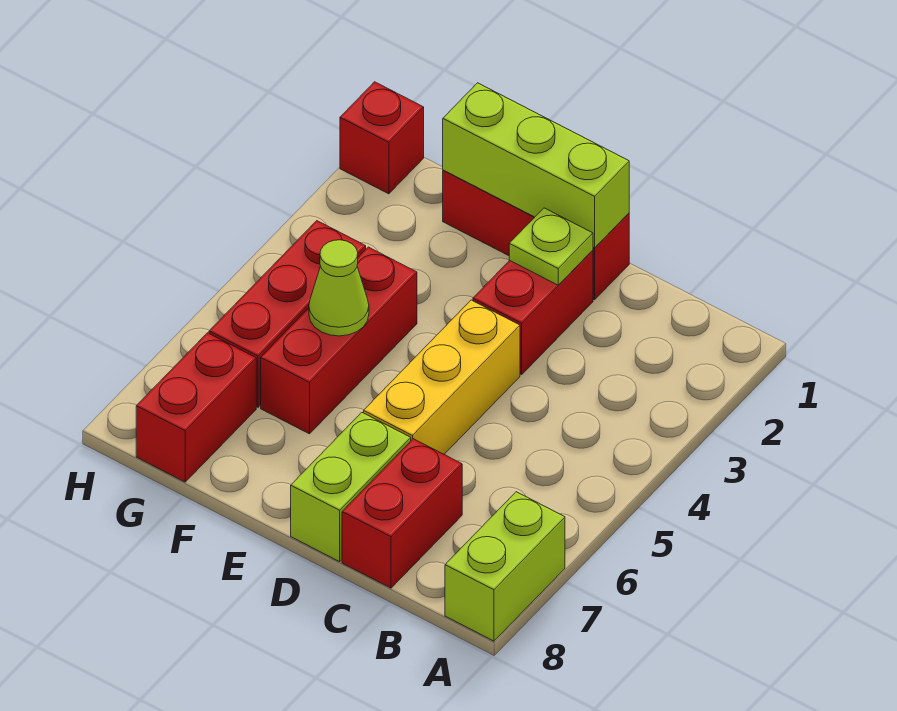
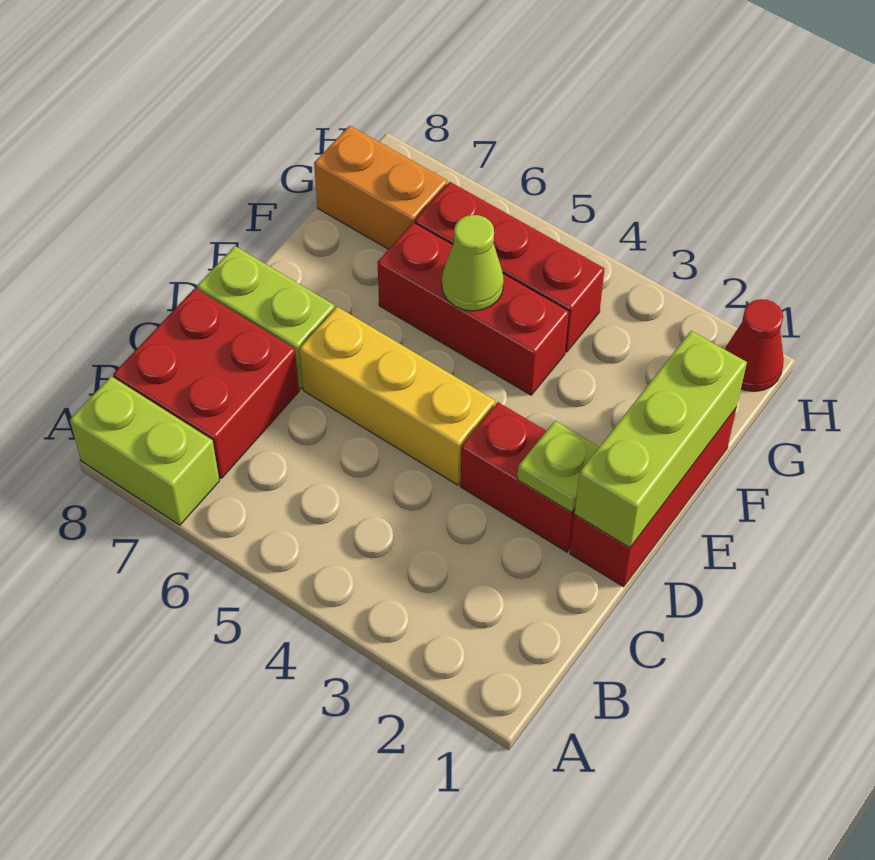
red brick C7:C8 level 1 -> red brick B7:C8 level 1
red brick G7:G8 level 1 -> orange brick G7:G8 level 1
red brick H1 level 1 -> red cone H1 level 1

